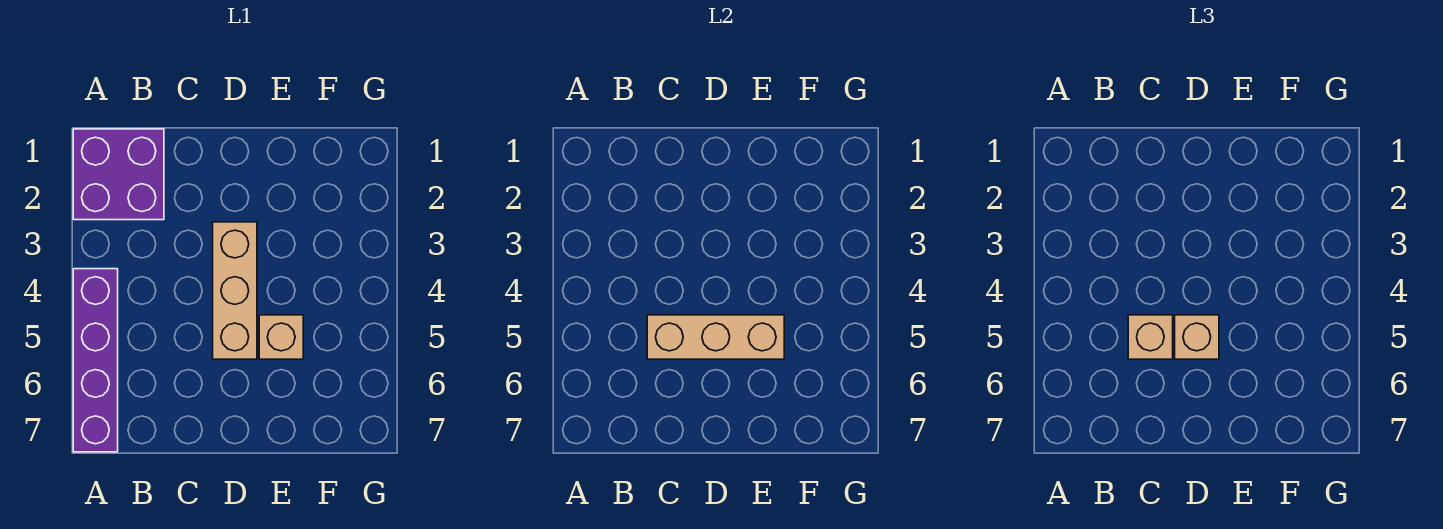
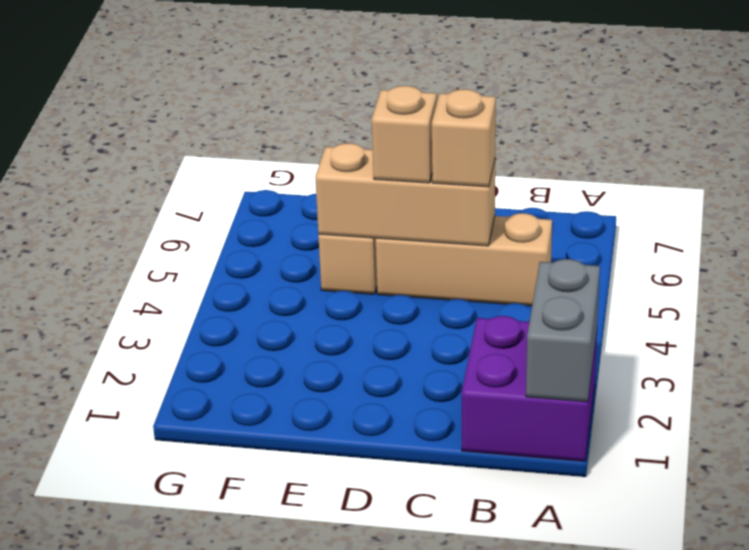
none -> grey brick A1:A2 level 2
purple brick A4:A7 level 1 -> none
tan brick D3:D5 level 1 -> tan brick B5:D5 level 1

